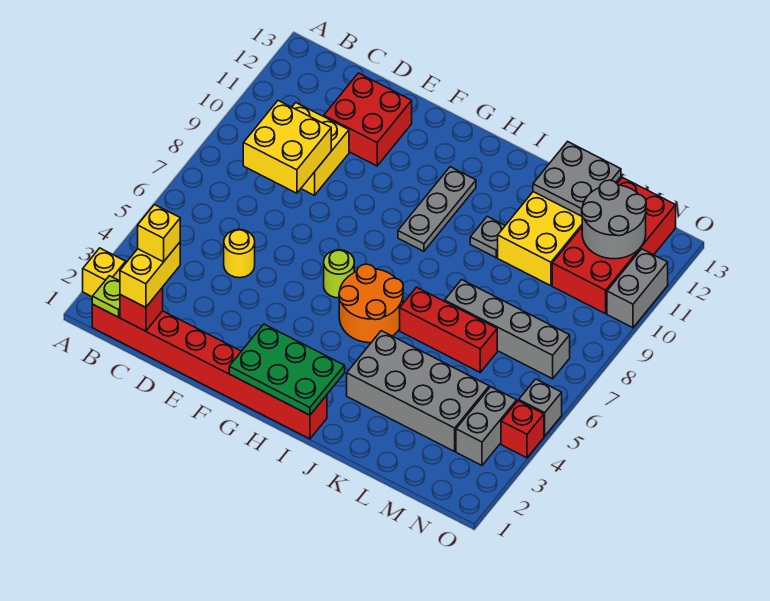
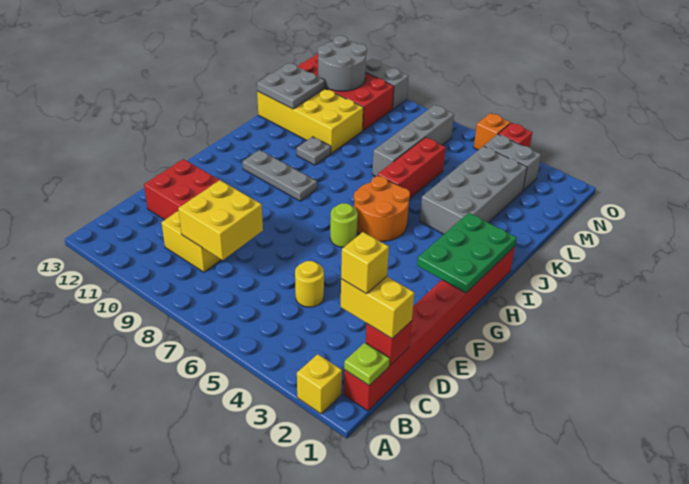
grey brick O5 level 1 -> orange brick O5 level 1

